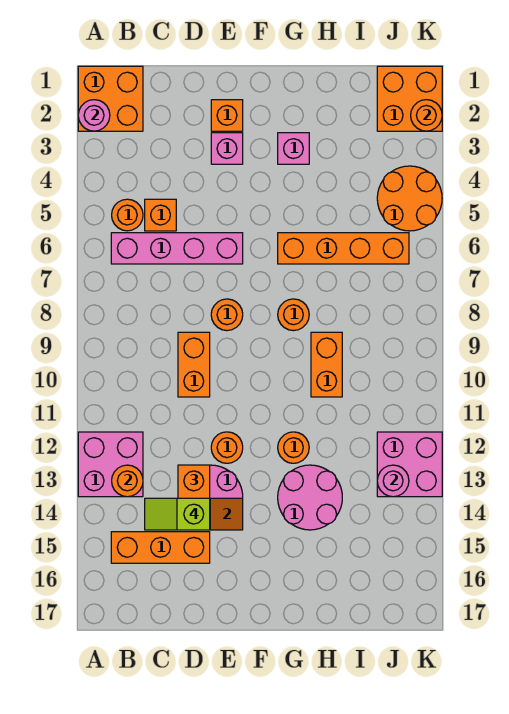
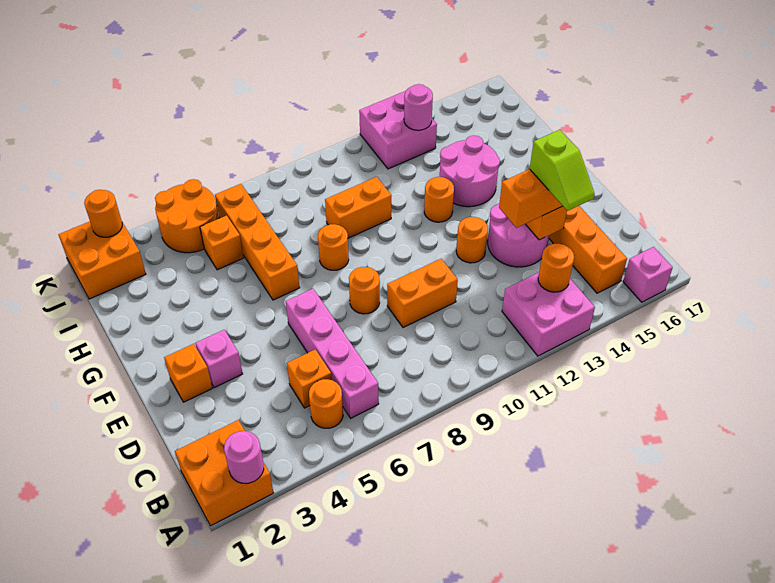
pink brick G3 level 1 -> pink brick A16 level 1
none -> orange brick I5 level 1

